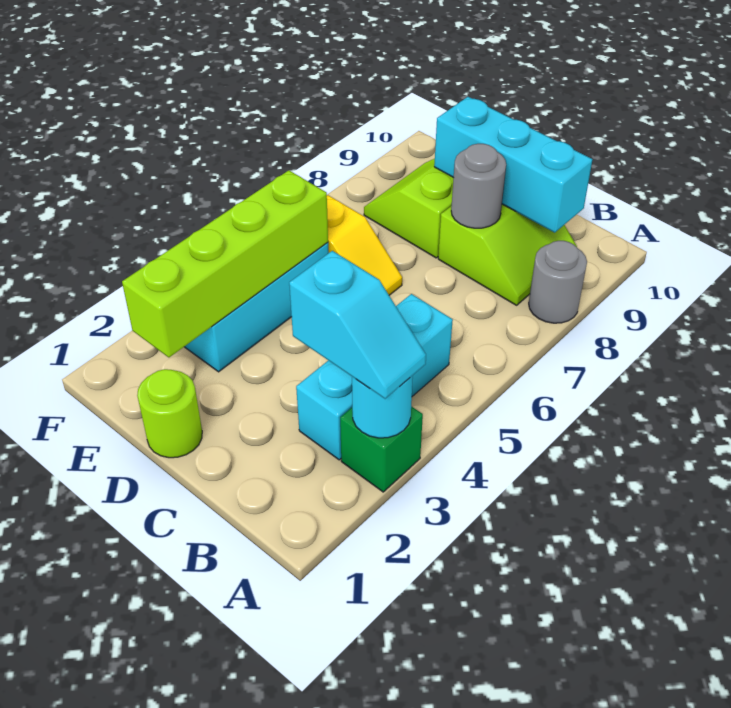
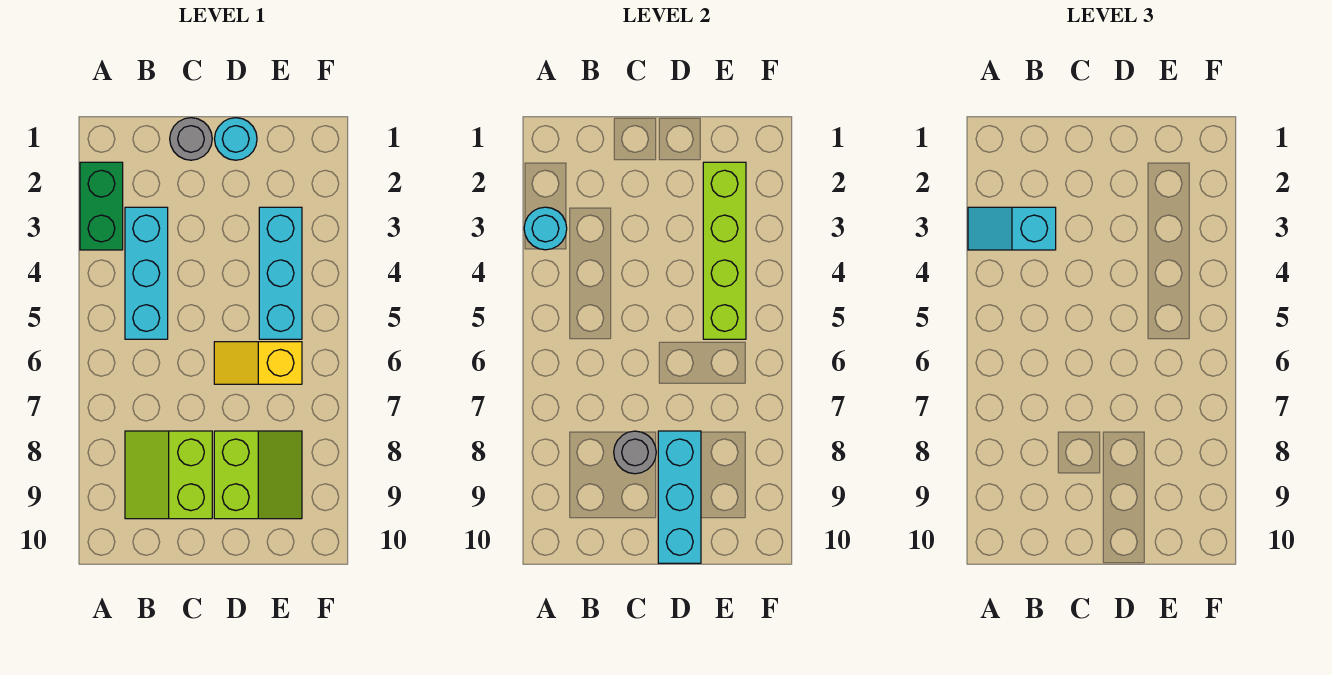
green brick A3 level 1 -> green brick A2:A3 level 1
grey round brick A8 level 1 -> grey round brick C1 level 1
cyan brick B9:D9 level 2 -> cyan brick D8:D10 level 2
lime round brick D1 level 1 -> cyan round brick D1 level 1

